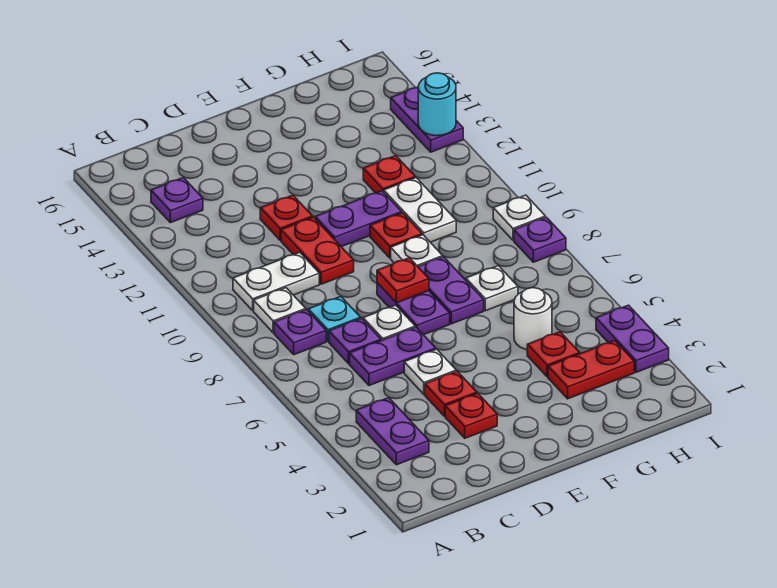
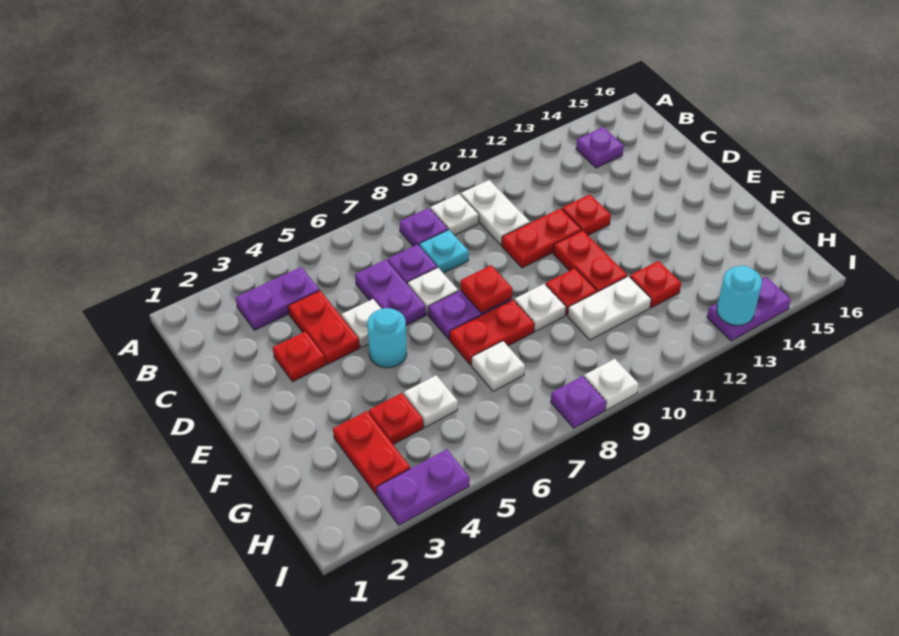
red plate D4 level 1 -> red plate C4:D4 level 1
none -> cyan round brick E5 level 1
purple plate E11:F11 level 1 -> red plate E11:F11 level 1
purple plate F7:F8 level 1 -> red plate F7:F8 level 1
white round brick G5 level 1 -> white plate G5 level 1

